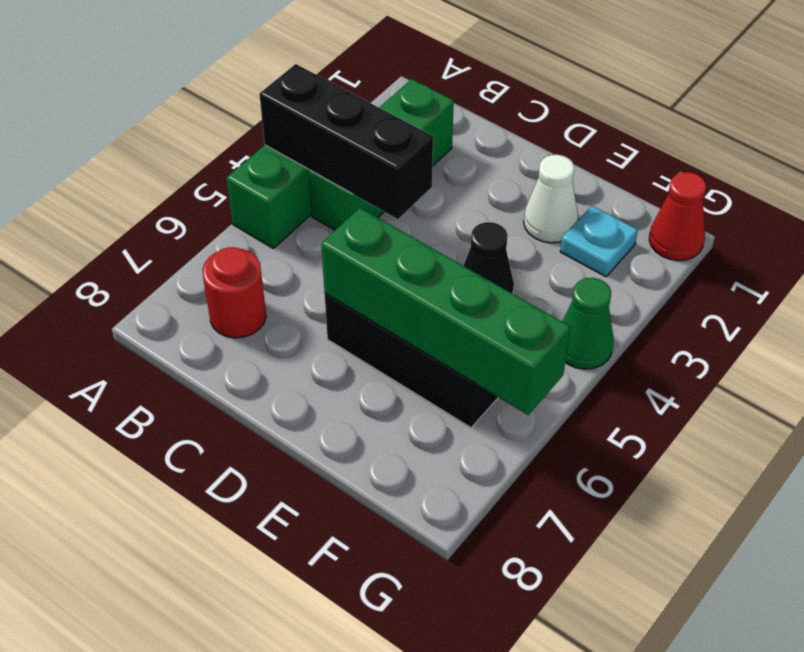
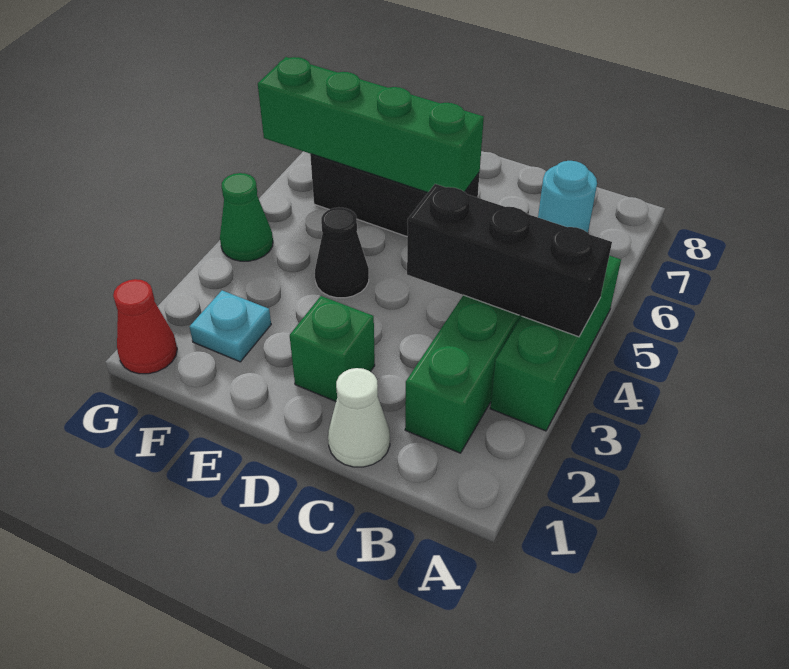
red round brick B7 level 1 -> cyan round brick B7 level 1
none -> green brick D2 level 1
white cone E2 level 1 -> white cone C1 level 1

